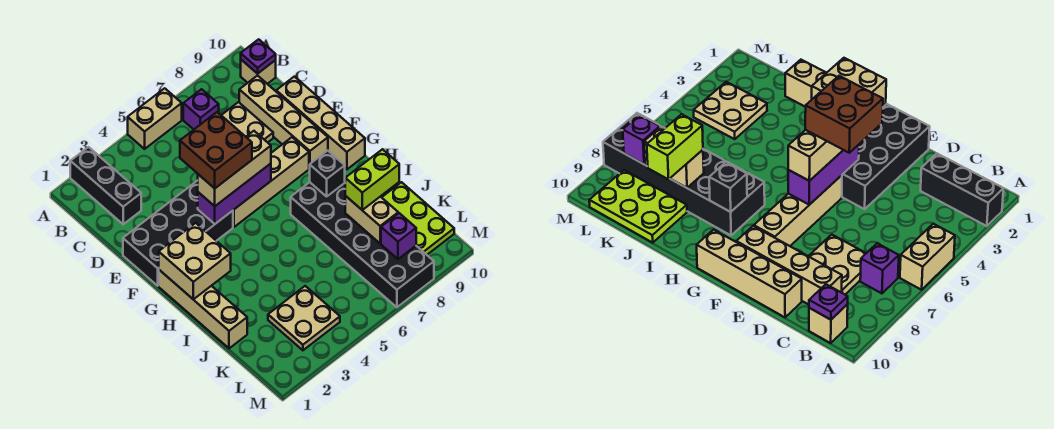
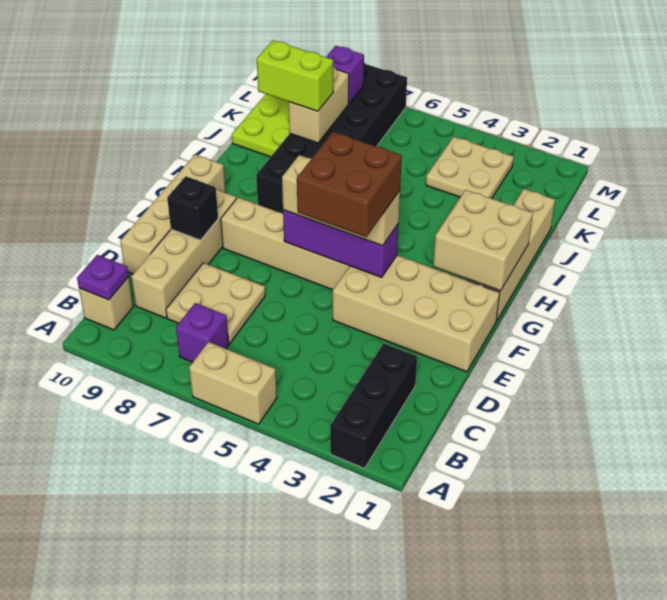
black brick E1:F4 level 1 -> tan brick E1:F4 level 1
black brick H8 level 2 -> black brick E9 level 2

